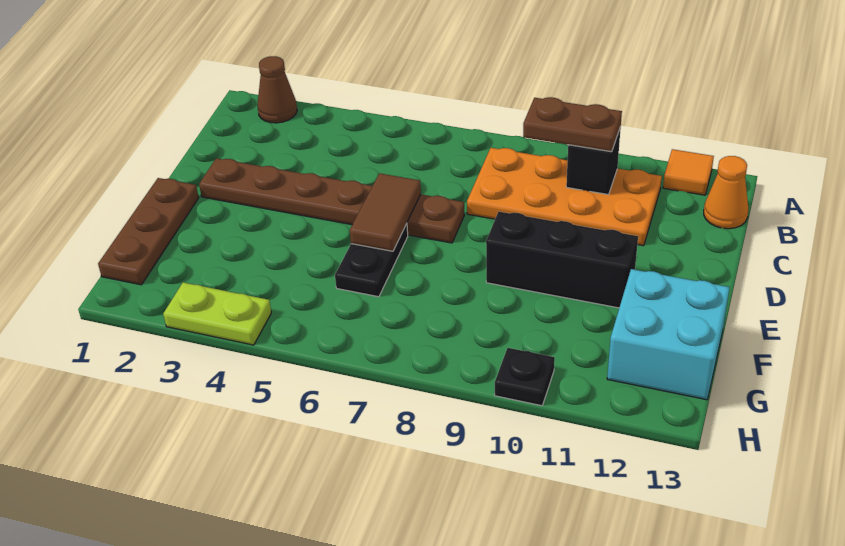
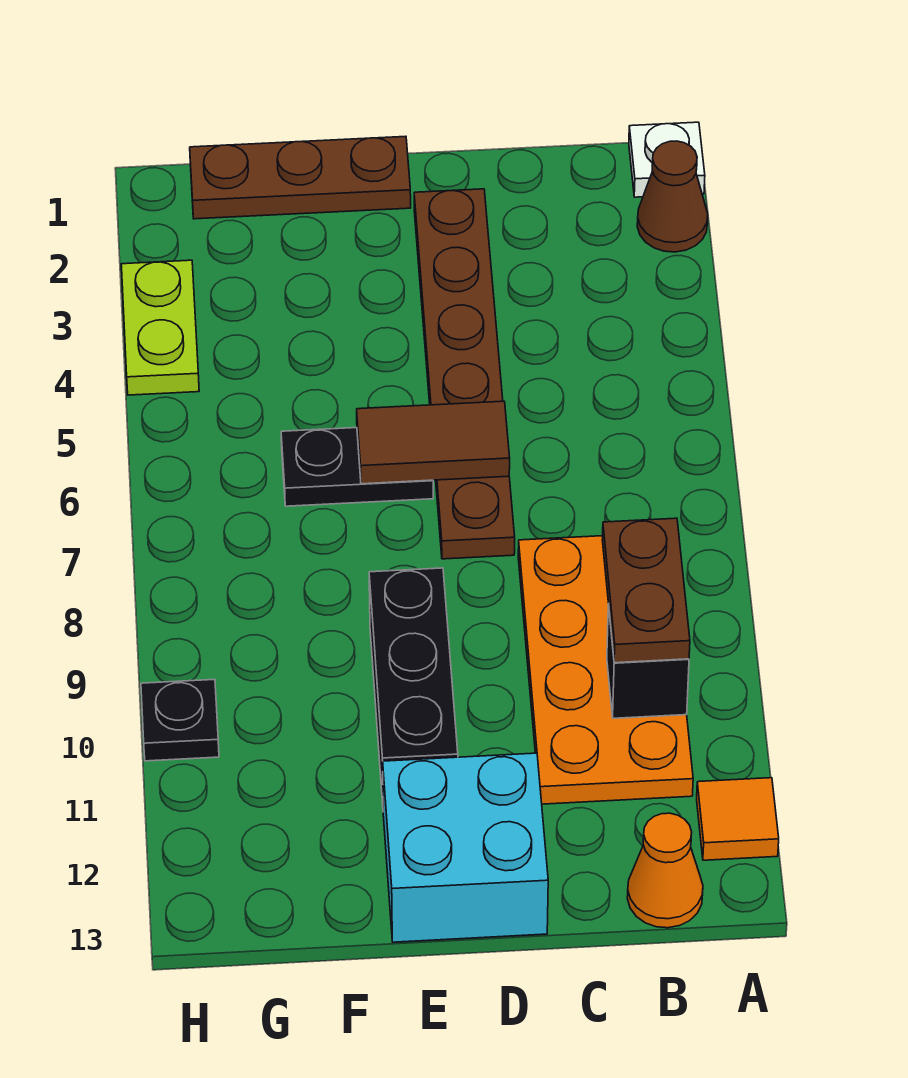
none -> white plate A1 level 1
cyan brick F12:G13 level 1 -> cyan brick D12:E13 level 1

